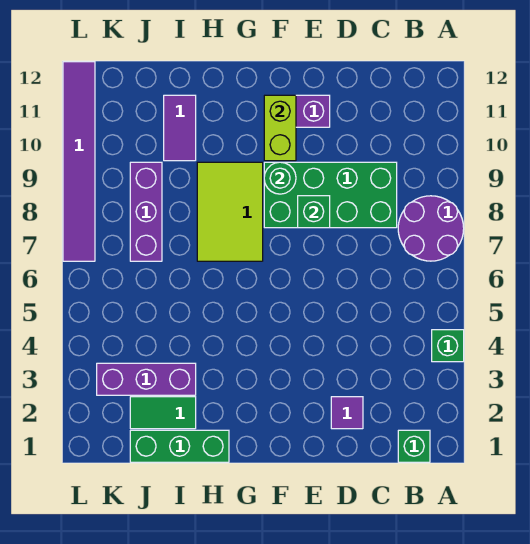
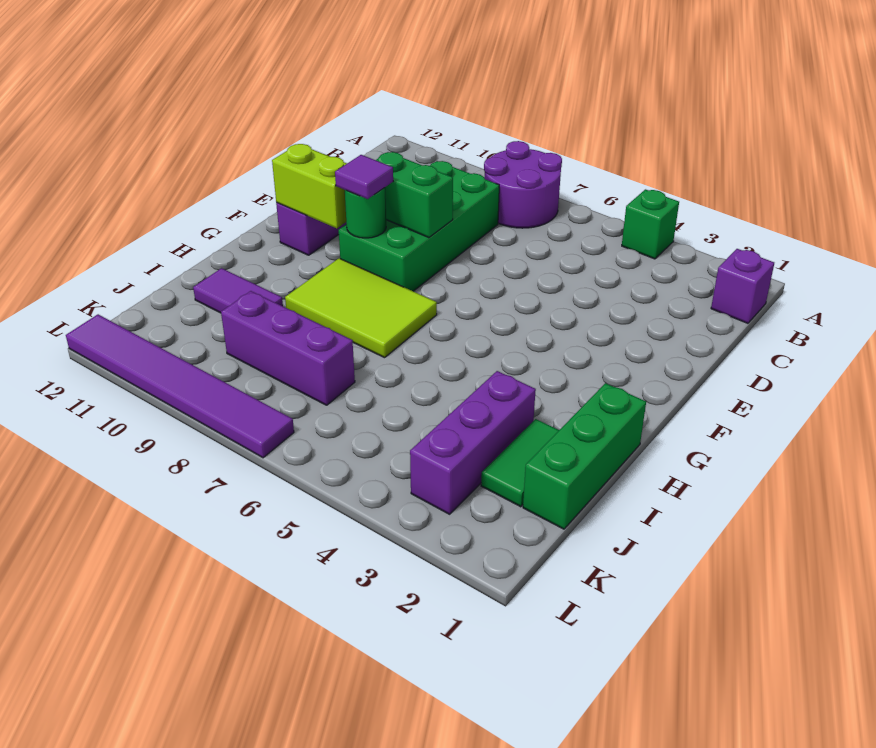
green brick B1 level 1 -> purple brick B1 level 1
purple tile D2 level 1 -> purple tile F9 level 3
green brick E8 level 2 -> green brick E8:E9 level 2

